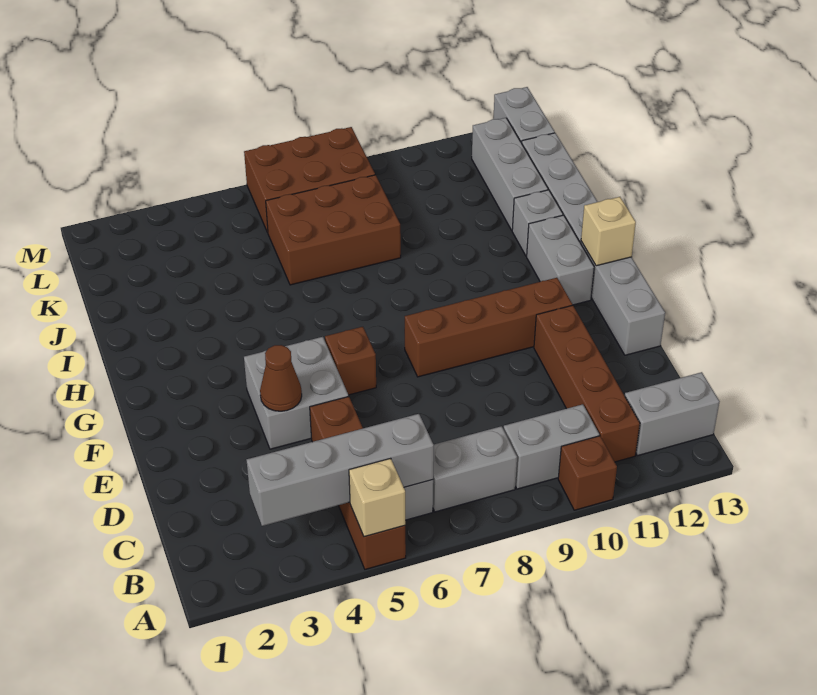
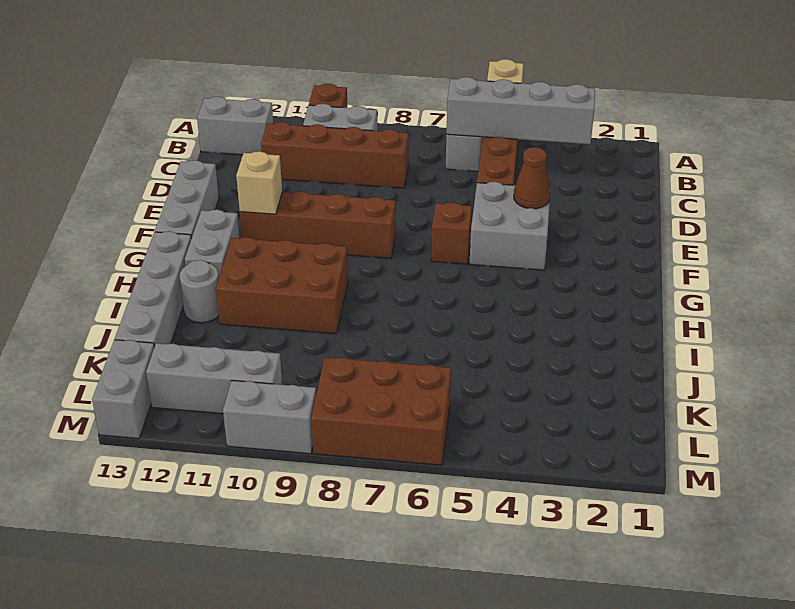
grey brick B7:B8 level 1 -> grey brick M9:M10 level 1
brown brick B11:E11 level 1 -> brown brick C8:C11 level 1
tan brick G13 level 2 -> tan brick F11 level 2
grey brick I12 level 1 -> grey round brick I12 level 1
brown brick J6:K8 level 1 -> brown brick H9:I11 level 1
grey brick J12:L12 level 1 -> grey brick L10:L12 level 1

